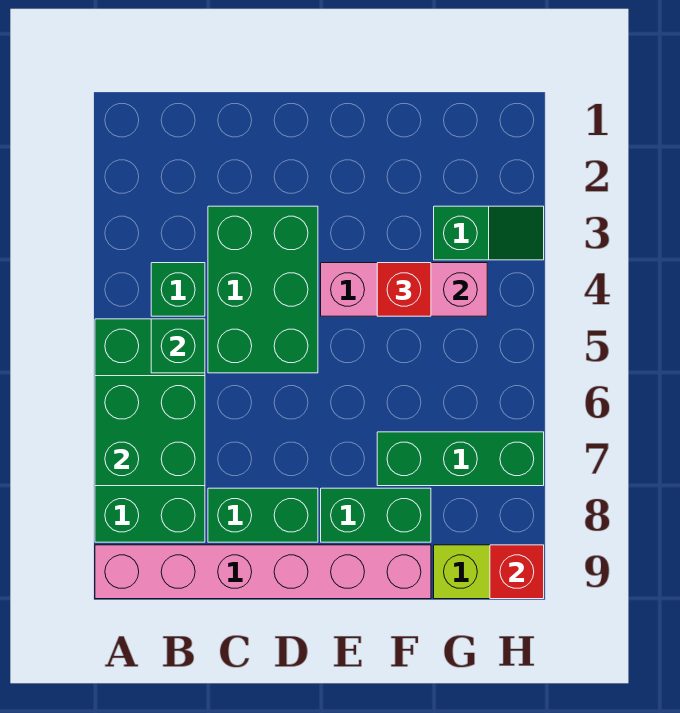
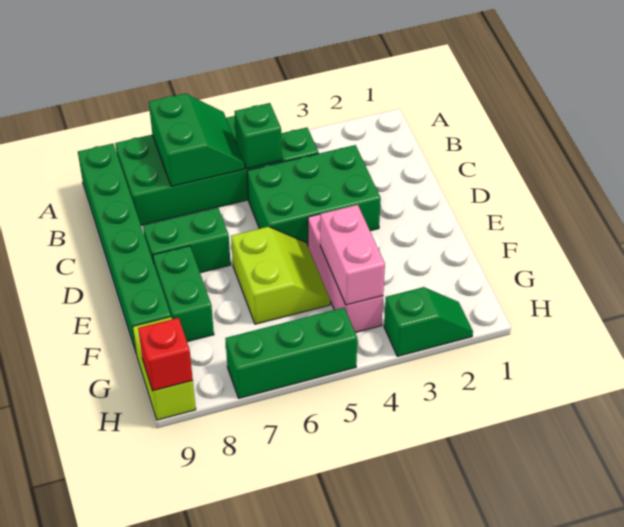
green brick A6:B7 level 2 -> green slope A6:B7 level 2 top 7
pink brick A9:F9 level 1 -> green brick A9:F9 level 1
green brick C8:D8 level 1 -> green brick D7:D8 level 1
none -> lime slope E5:F6 level 1 top 6
red brick F4 level 3 -> none
green brick F7:H7 level 1 -> green brick H5:H7 level 1
green slope G3:H3 level 1 top G -> green slope H2:H3 level 1 top 3

